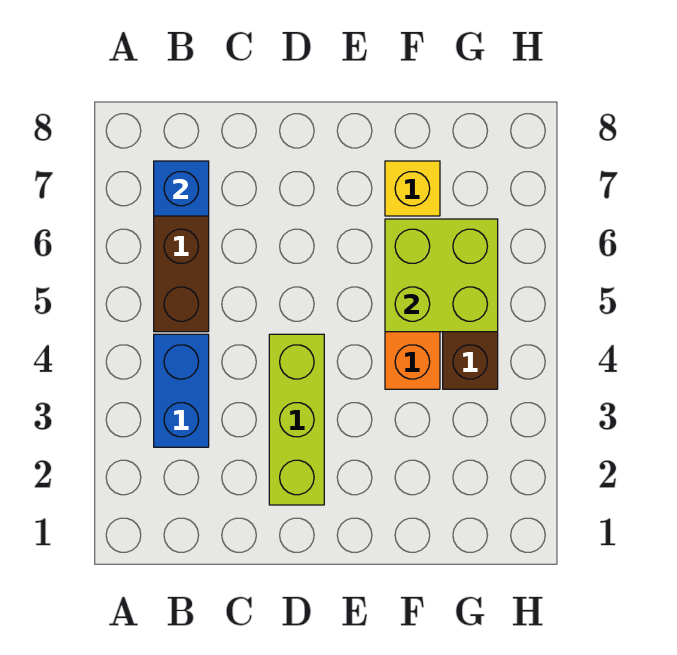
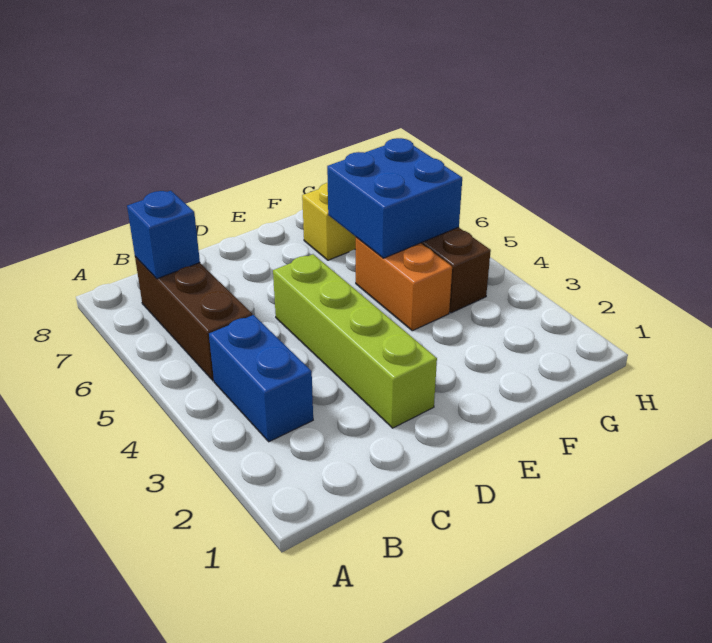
lime brick D2:D4 level 1 -> lime brick D2:D5 level 1
lime brick F5:G6 level 2 -> blue brick F5:G6 level 2

